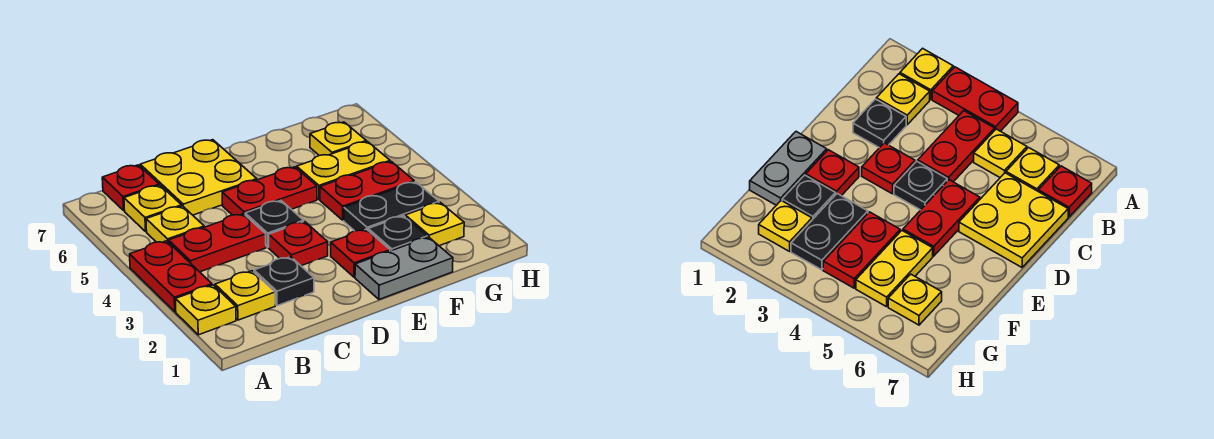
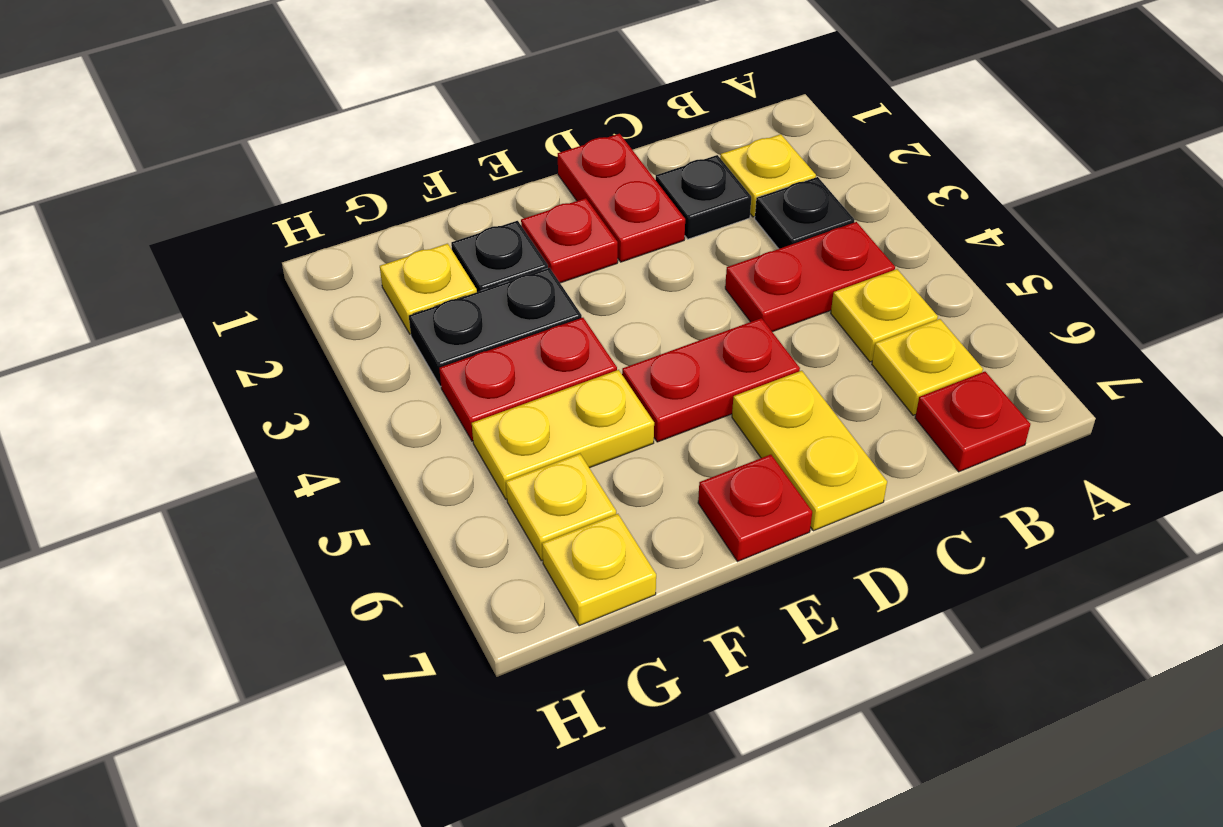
yellow plate A2 level 1 -> yellow plate G7 level 1
red plate A3:A4 level 1 -> red plate D1:D2 level 1
yellow plate C6:D7 level 1 -> yellow plate D6:D7 level 1
red plate D3 level 1 -> red plate E7 level 1
black plate D4 level 1 -> black plate B3 level 1
grey plate E1:F1 level 1 -> none

